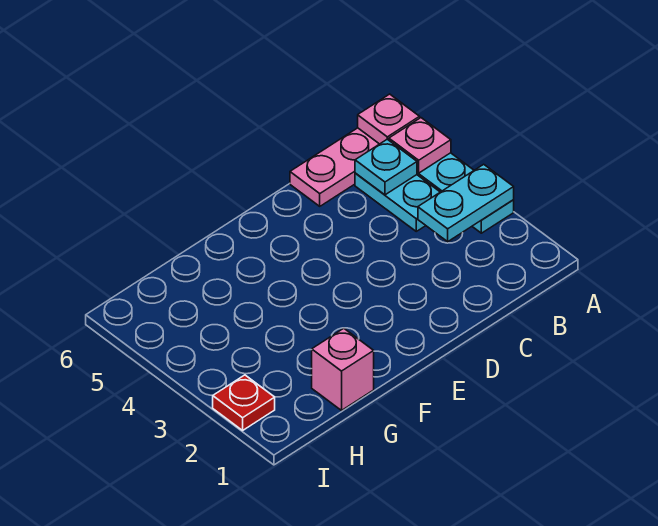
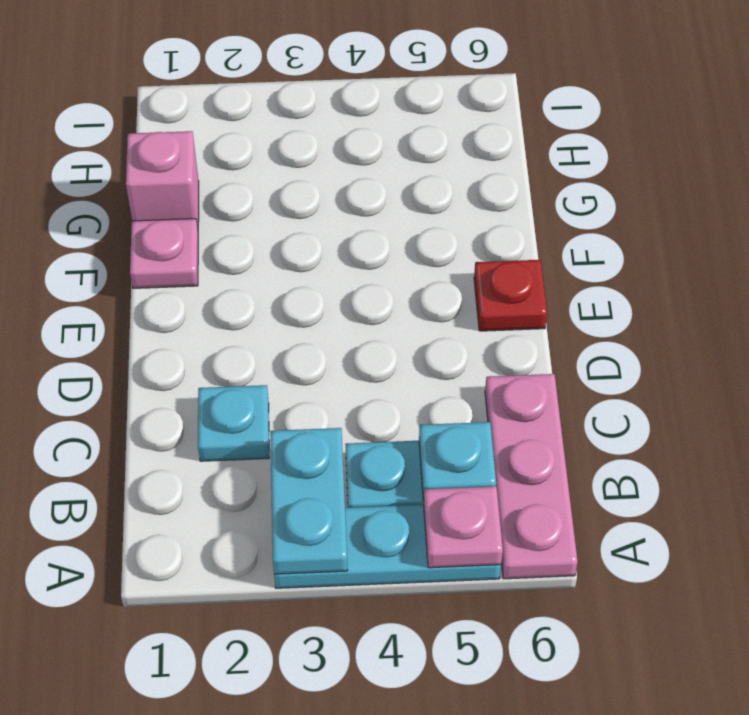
pink plate A6 level 2 -> pink plate F1 level 1
none -> cyan plate C2 level 1
red plate I2 level 1 -> red plate E6 level 1

